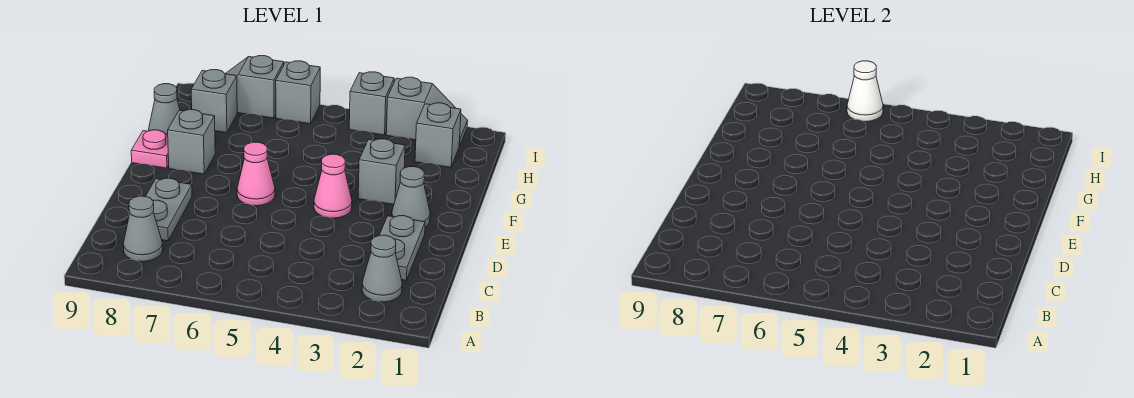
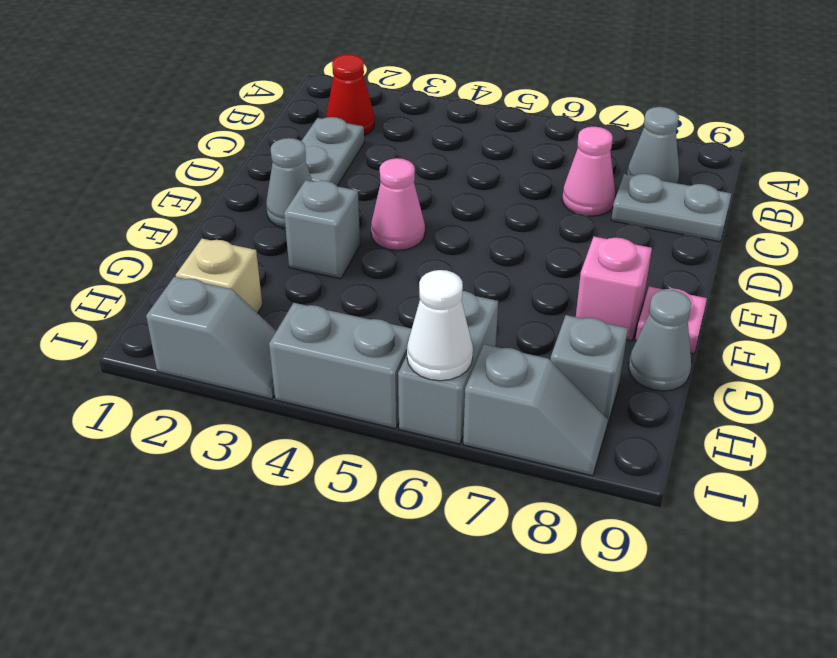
grey cone B2 level 1 -> red cone B2 level 1
grey plate C8:D8 level 1 -> grey plate C8:C9 level 1
pink cone E6 level 1 -> pink cone C7 level 1
grey brick F8 level 1 -> pink brick F8 level 1
grey brick H2 level 1 -> tan brick H2 level 1
grey slope I2:I3 level 1 top 3 -> grey slope I2:I3 level 1 top 2
grey brick I4 level 1 -> grey brick I4:I5 level 1
grey brick I6 level 1 -> grey brick H6:I6 level 1

